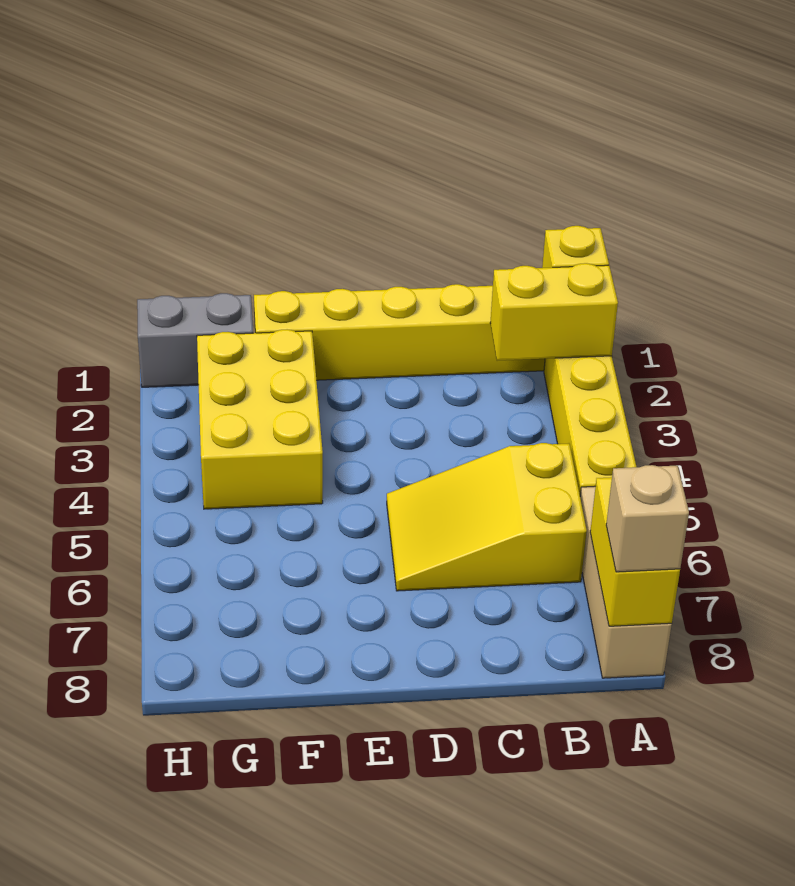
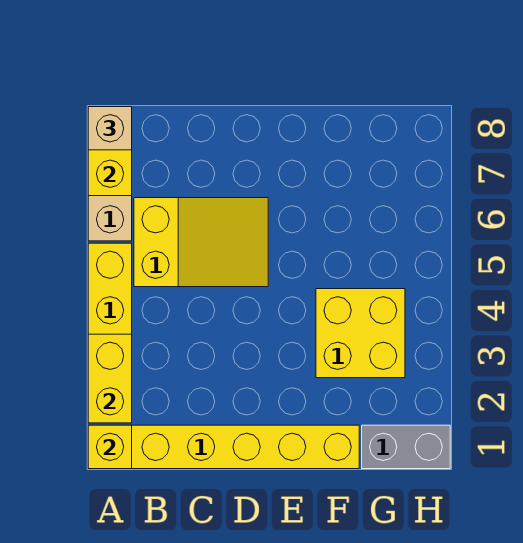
yellow brick A2:B2 level 2 -> yellow brick A2:A3 level 2
yellow brick F2:G4 level 1 -> yellow brick F3:G4 level 1

